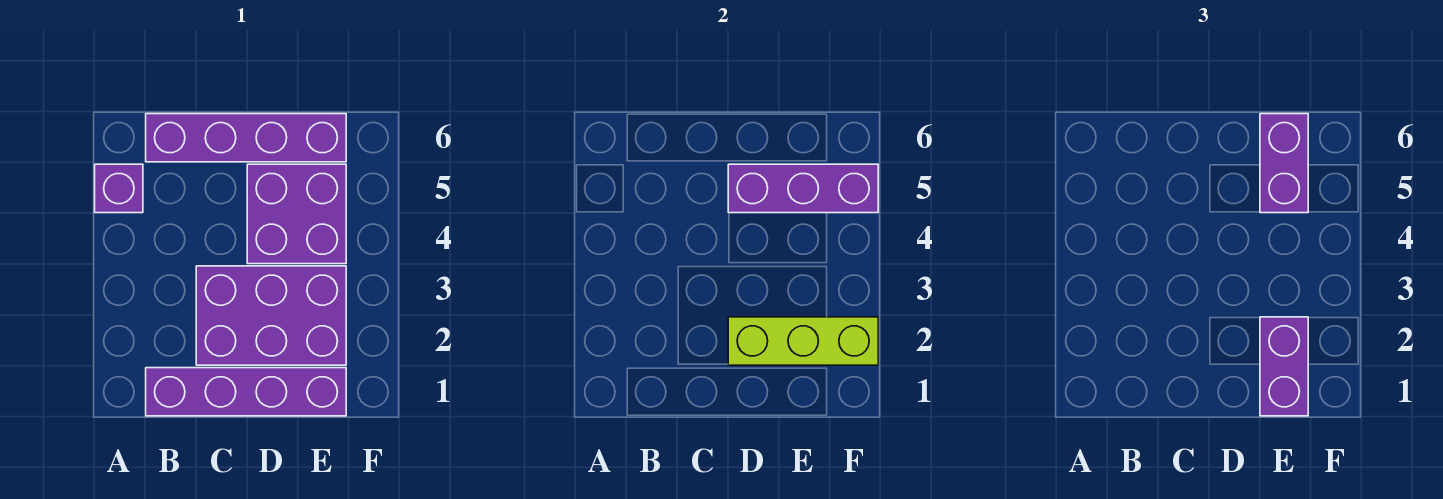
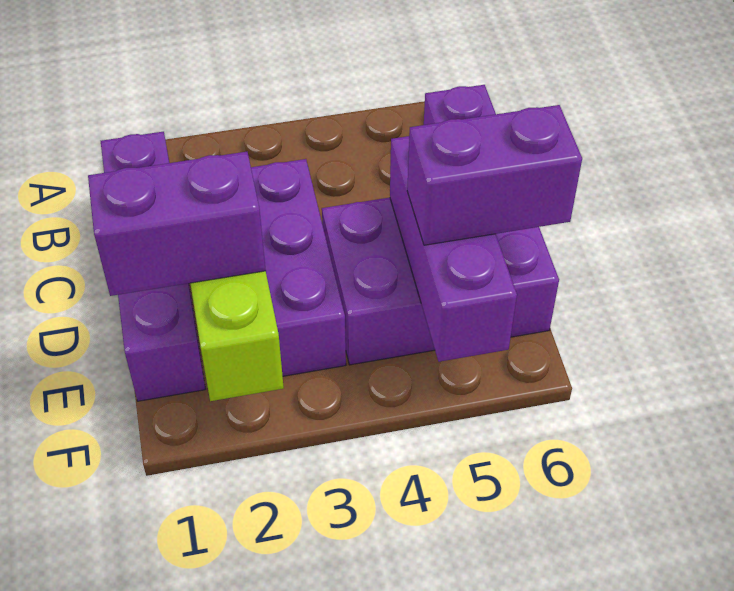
purple brick A5 level 1 -> none

